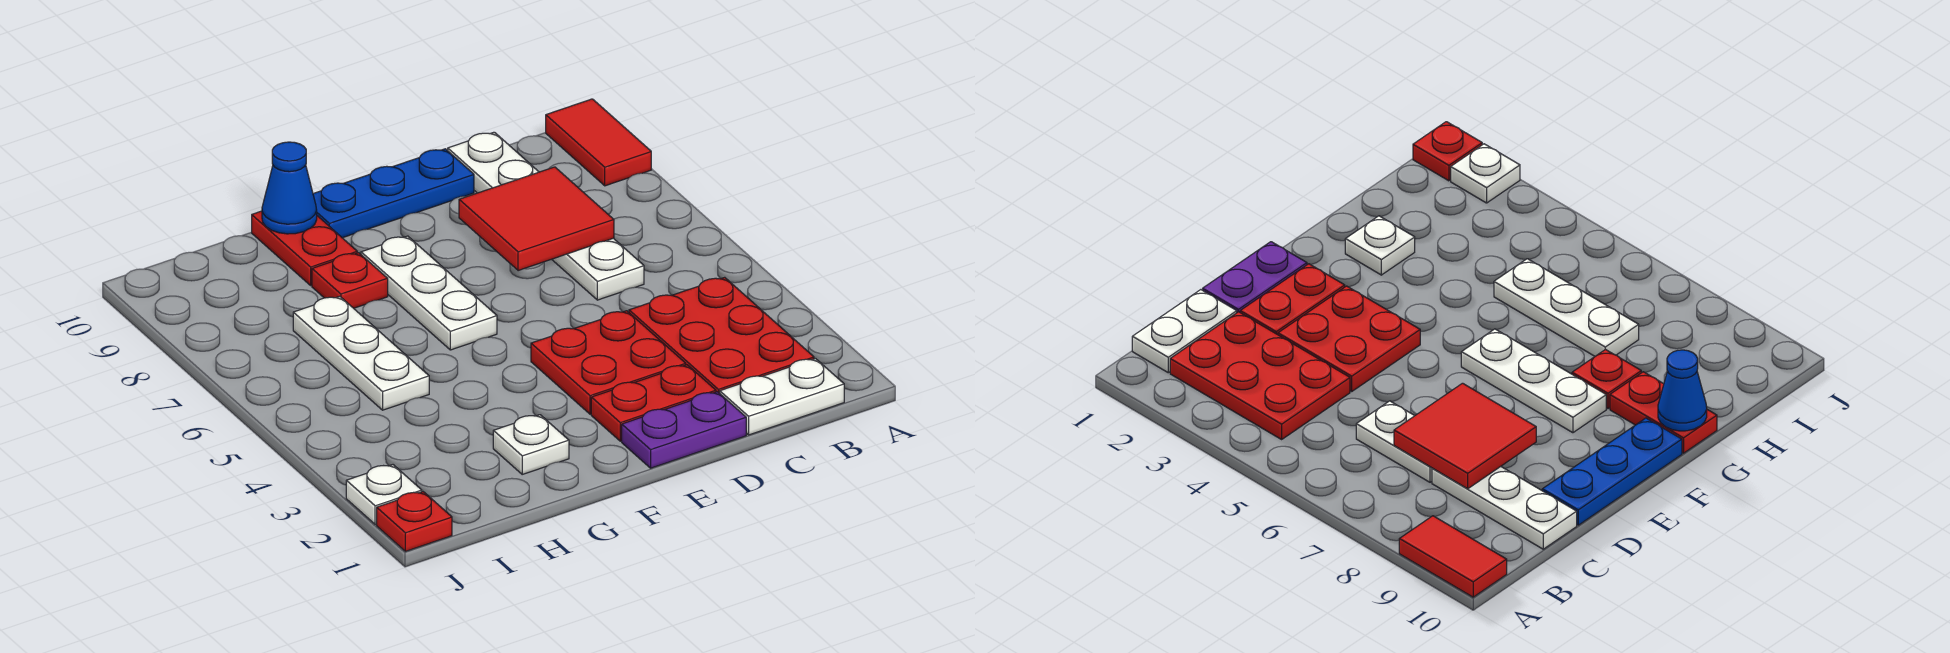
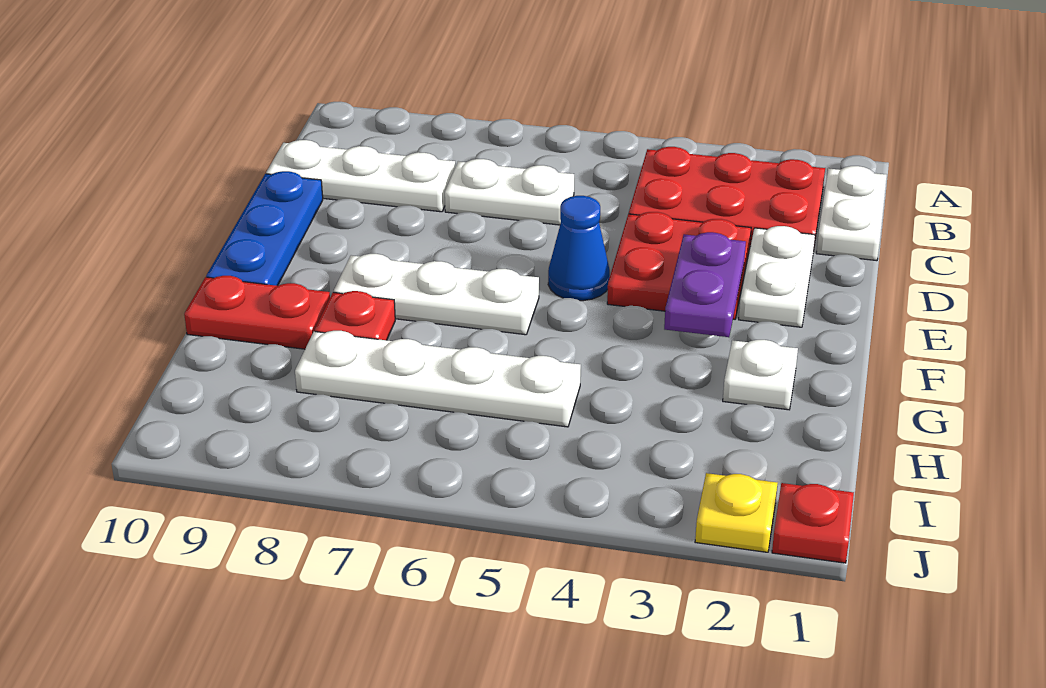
red tile A9:A10 level 1 -> none
red tile C7:D8 level 2 -> none
purple plate D1:E1 level 1 -> purple plate E3:F3 level 2
red plate D2:E2 level 1 -> white plate D2:E2 level 1
blue cone G10 level 2 -> blue cone E5 level 1
white plate H5:H7 level 1 -> white plate H5:H8 level 1
white plate J2 level 1 -> yellow plate J2 level 1

